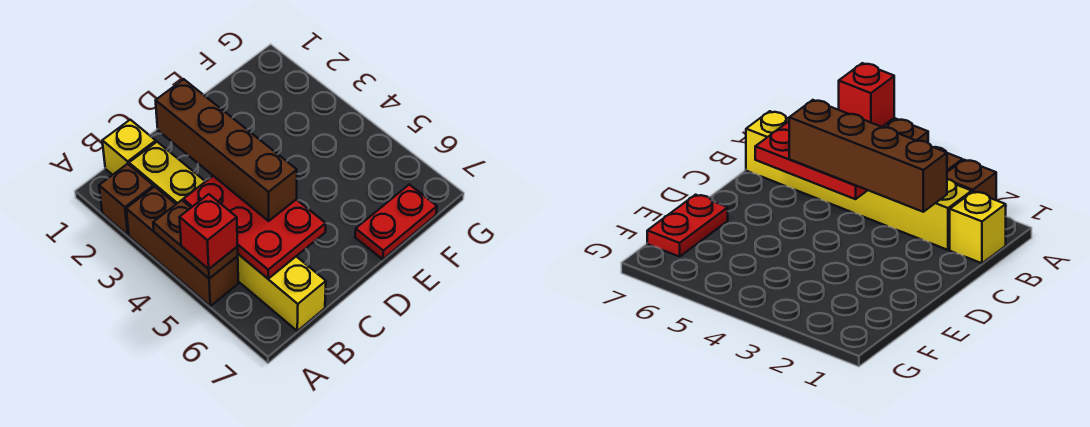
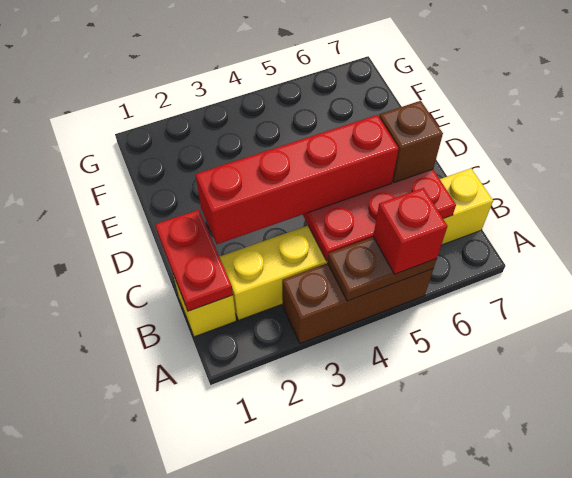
brown brick A2 level 1 -> brown brick C6 level 3
brown brick C2:C5 level 3 -> red brick C2:C5 level 3
red plate E7:F7 level 1 -> red plate B1:C1 level 2

